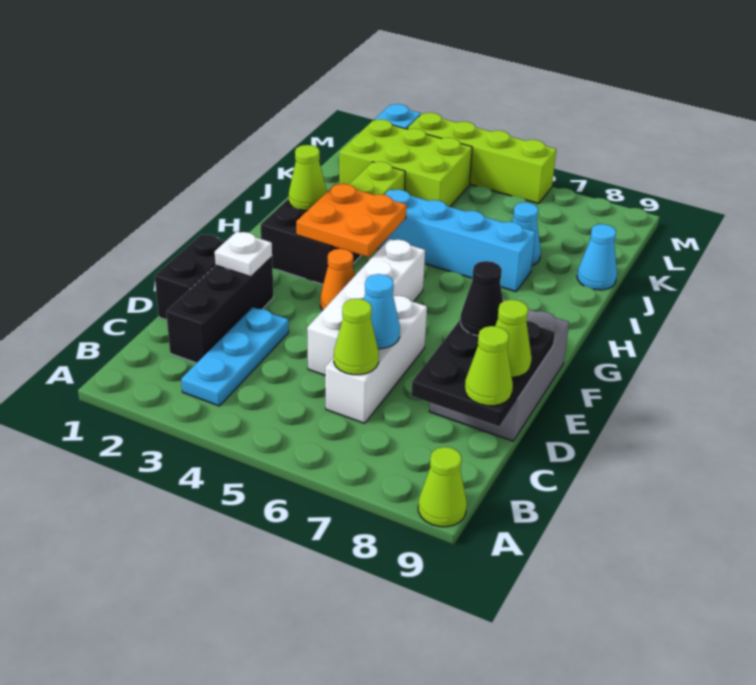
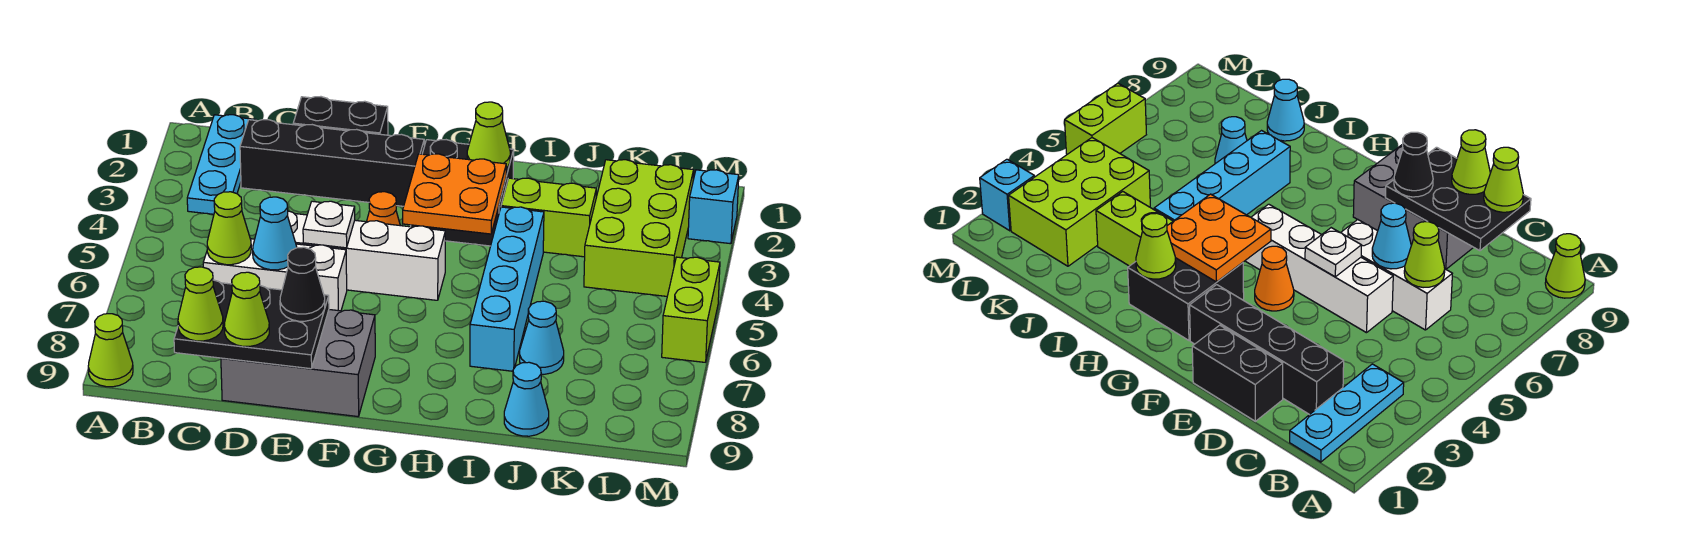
cyan plate B3:D3 level 1 -> cyan plate B1:B3 level 1
black brick C2:E2 level 1 -> black brick C2:F2 level 1
white plate E2 level 2 -> white plate E5 level 2
lime brick M3:M6 level 1 -> lime brick M5:M6 level 1

